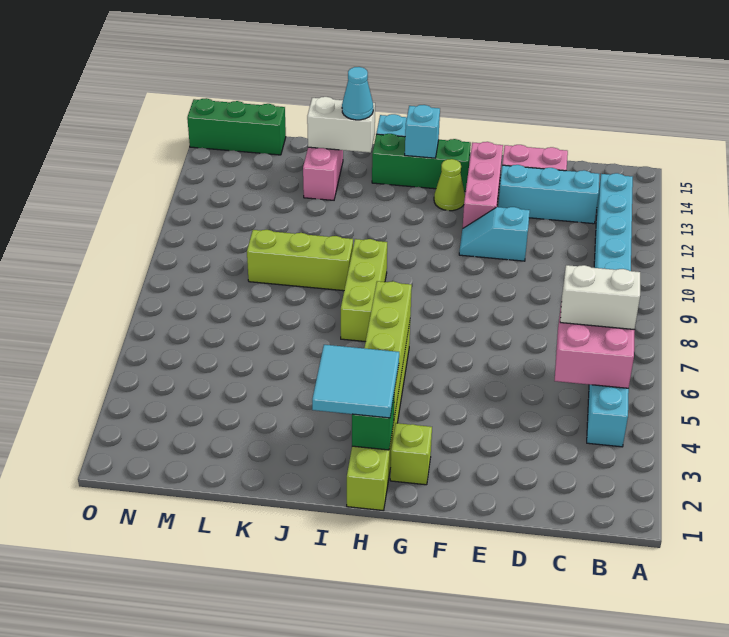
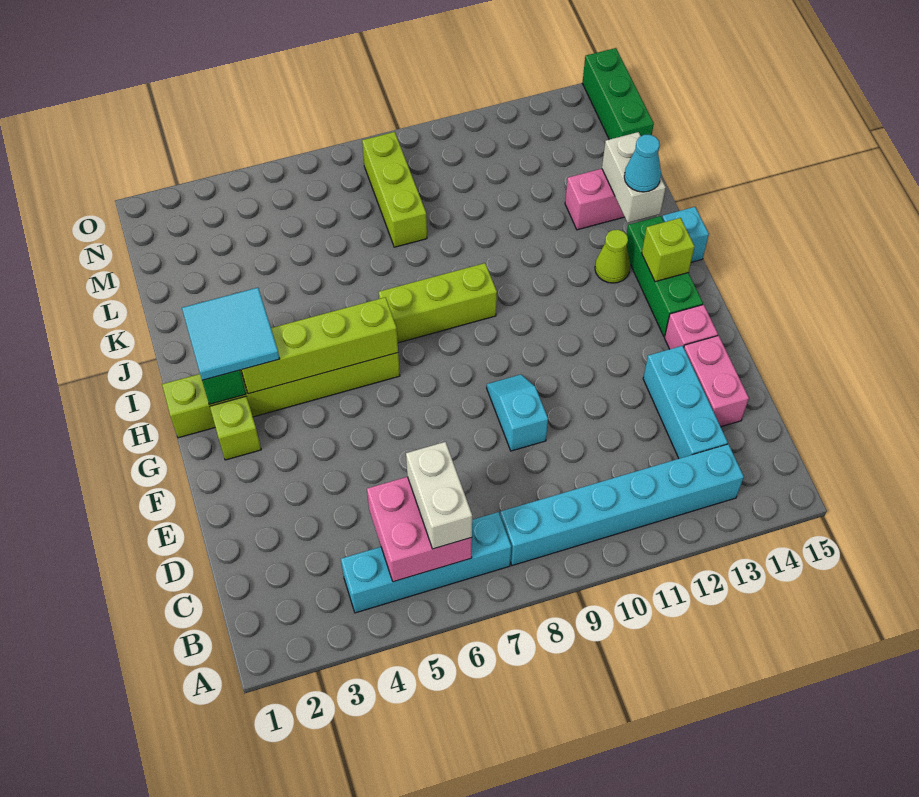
cyan slope E11:F11 level 1 top E -> cyan slope E9:F9 level 1 top E
pink brick F12:F14 level 1 -> pink brick F14 level 1
lime cone G13 level 1 -> lime cone I13 level 1
cyan brick H14 level 2 -> lime brick H14 level 2
lime brick J9:L9 level 1 -> lime brick L8:N8 level 1

